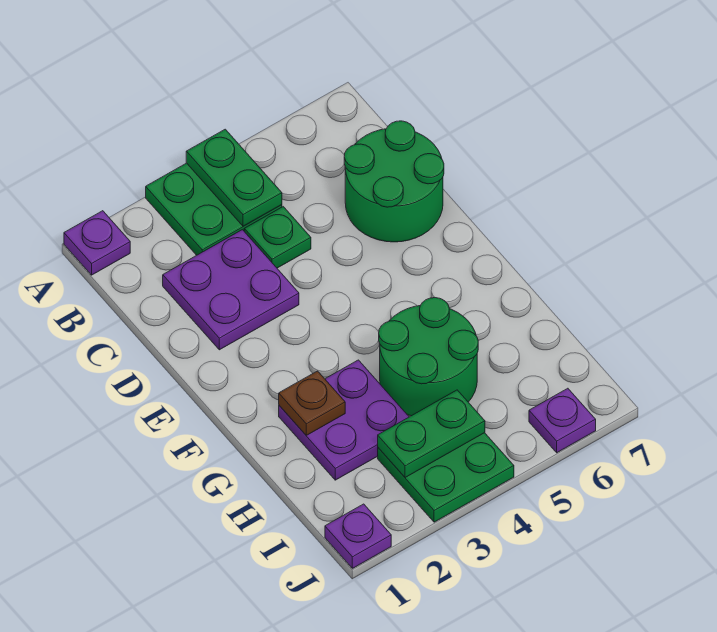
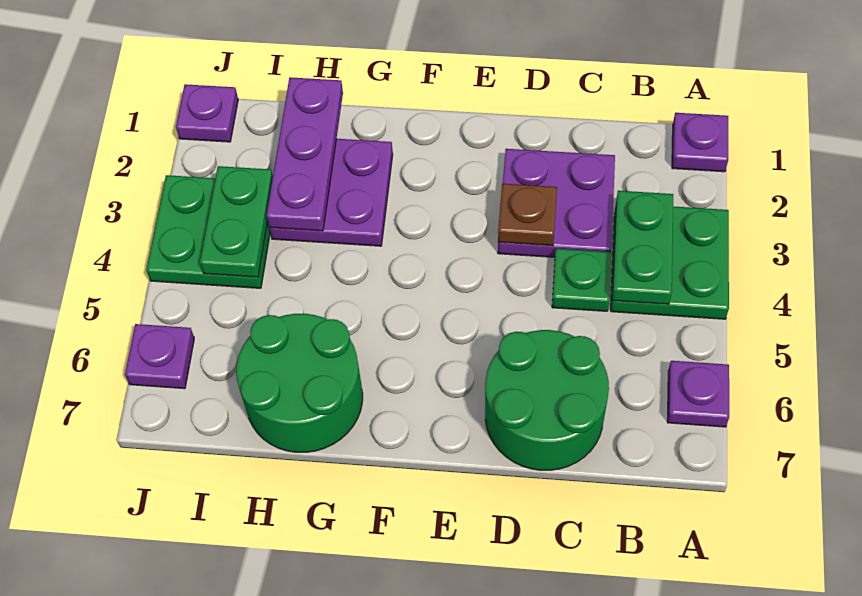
green plate A4:B4 level 2 -> green plate B3:B4 level 2
none -> purple plate A6 level 1
brown plate G2 level 2 -> brown plate D3 level 2
green round brick G4:H5 level 1 -> green round brick G6:H7 level 1
none -> purple plate H1:H3 level 2

